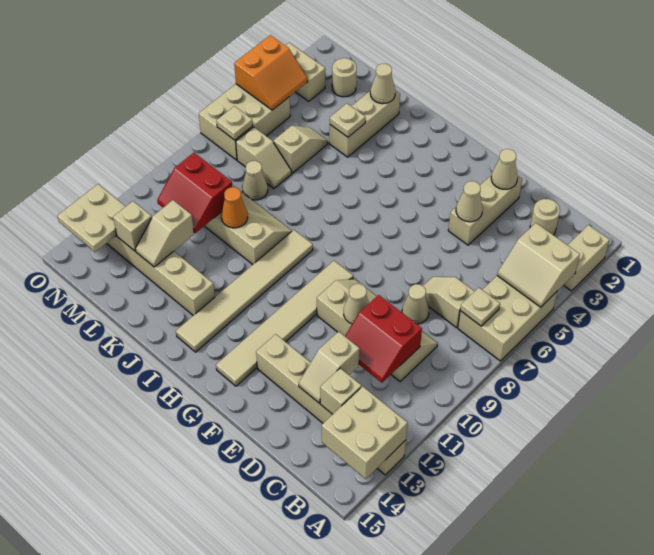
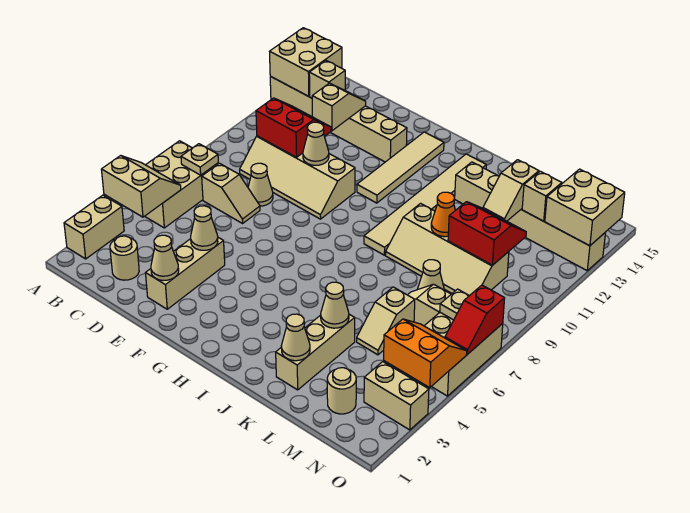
tan tile G9:G14 level 1 -> tan tile G11:G14 level 1
tan plate K4 level 2 -> tan cone K4 level 2
tan slope L12:L13 level 2 top 12 -> tan slope L12:L13 level 2 top 13
orange slope N4:O5 level 2 top O -> orange slope N4:O5 level 2 top 4
tan plate N13:O14 level 2 -> tan brick N13:O14 level 2
none -> red slope O6:O7 level 2 top 7

